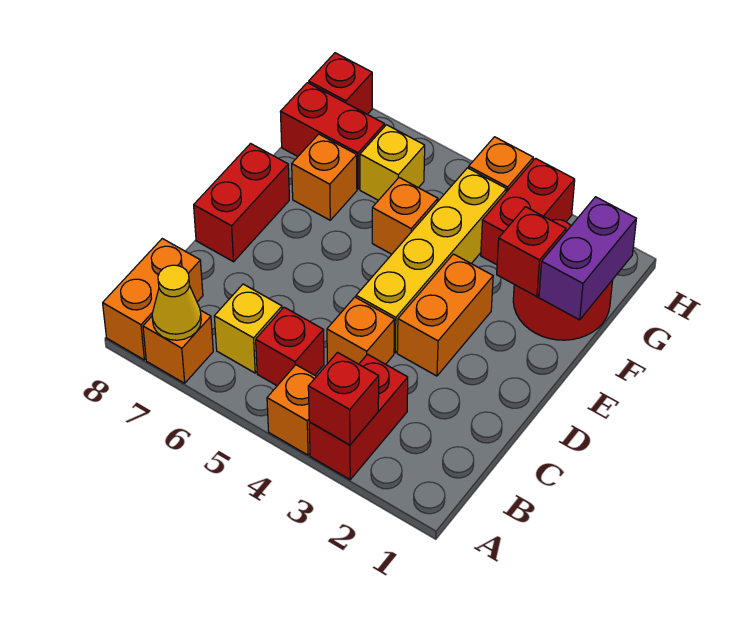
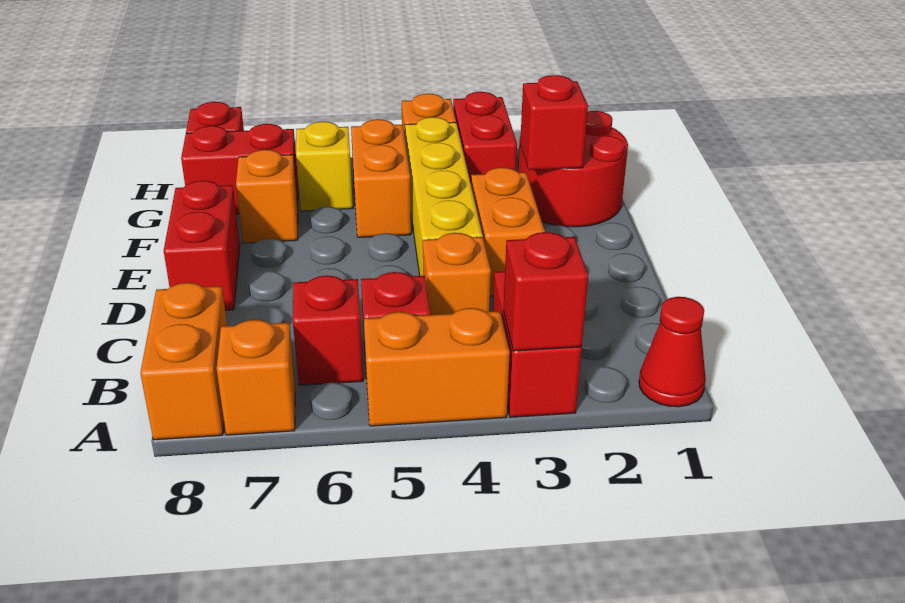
none -> red cone A1 level 1
orange brick A4 level 1 -> orange brick A4:A5 level 1
yellow cone A7 level 2 -> none
yellow brick B6 level 1 -> red brick B6 level 1
purple brick F1:G1 level 2 -> none
orange brick F5 level 1 -> orange brick F5:G5 level 1

